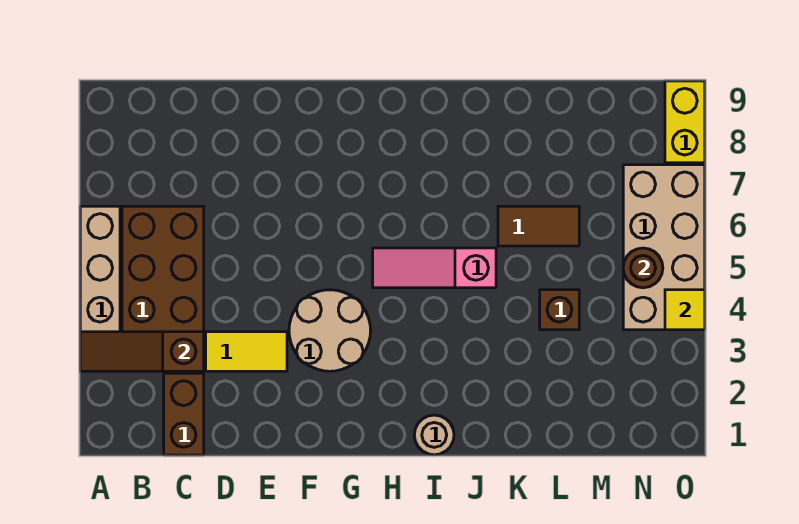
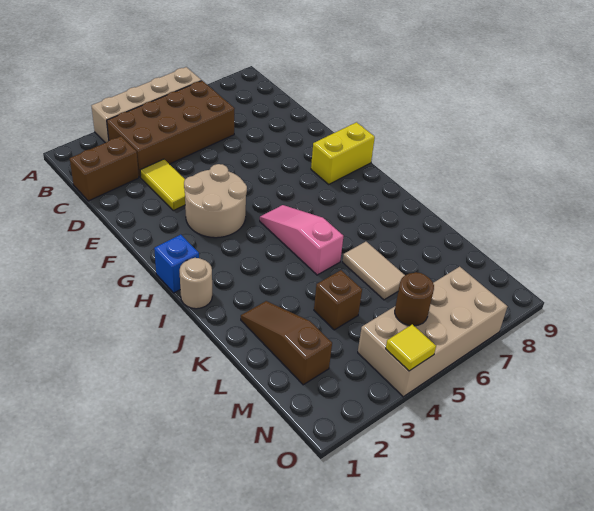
brown slope A3:C3 level 2 top C -> brown slope K2:M2 level 1 top M
none -> blue brick H1 level 1
brown tile K6:L6 level 1 -> tan tile K6:L6 level 1
yellow brick O8:O9 level 1 -> yellow brick G8:G9 level 1

